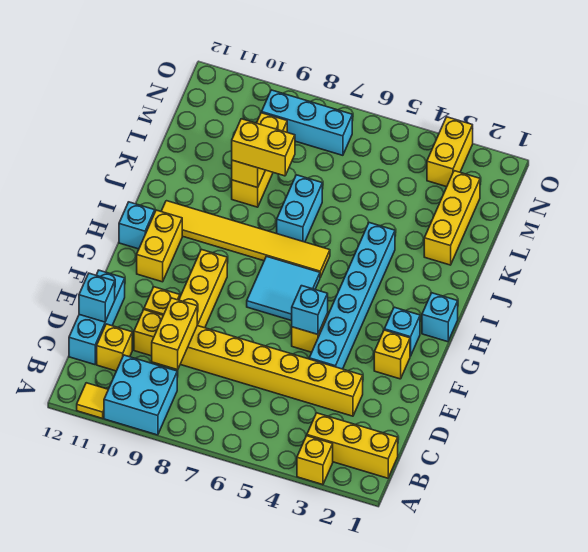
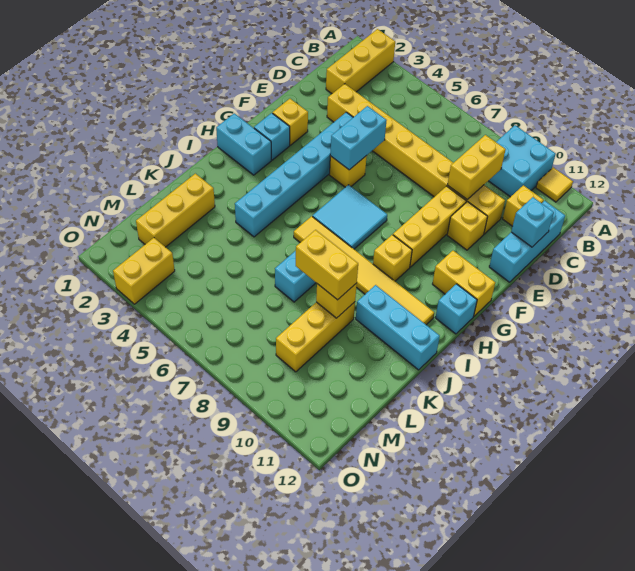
yellow brick A3 level 1 -> yellow brick H9 level 1
yellow brick B1:B3 level 1 -> yellow brick A2:C2 level 1
cyan brick F5 level 2 -> cyan brick E5:F5 level 2
yellow brick G11:H11 level 1 -> yellow brick G11:G12 level 1
cyan brick H1 level 1 -> cyan brick H1:H2 level 1
cyan brick N7:N9 level 1 -> cyan brick J10:J12 level 1

